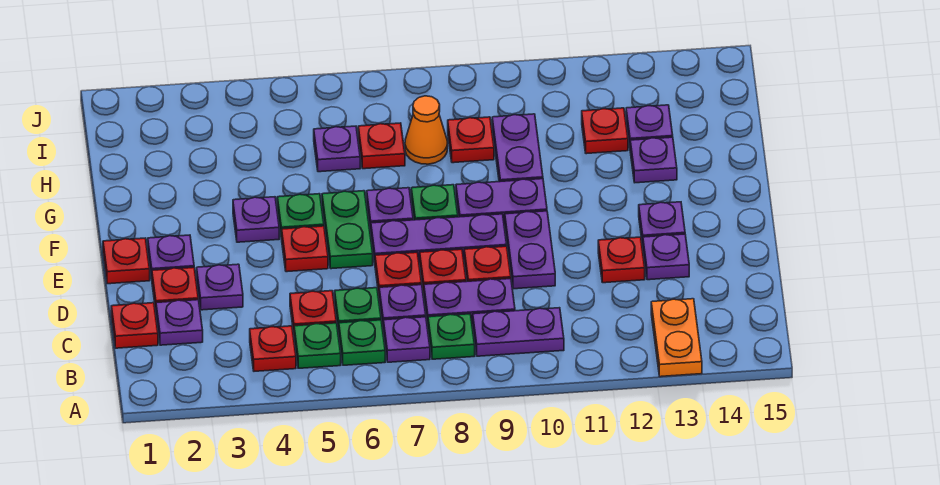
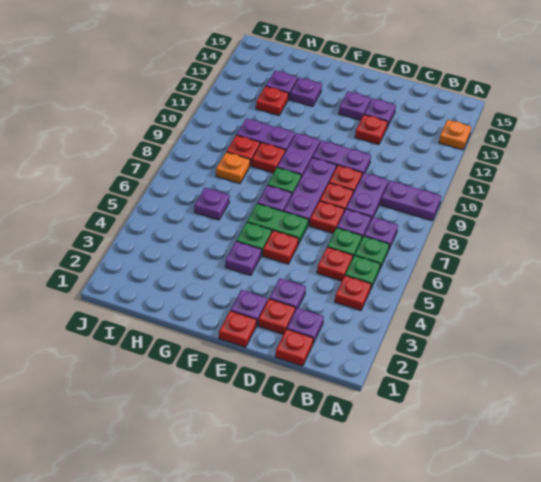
orange plate A13:B13 level 1 -> orange plate A13 level 1
green plate B8 level 1 -> none
purple plate B9:B10 level 1 -> purple plate A9:B9 level 1
red plate H7 level 1 -> red plate G9 level 1
orange cone H8 level 1 -> orange plate H8 level 1

